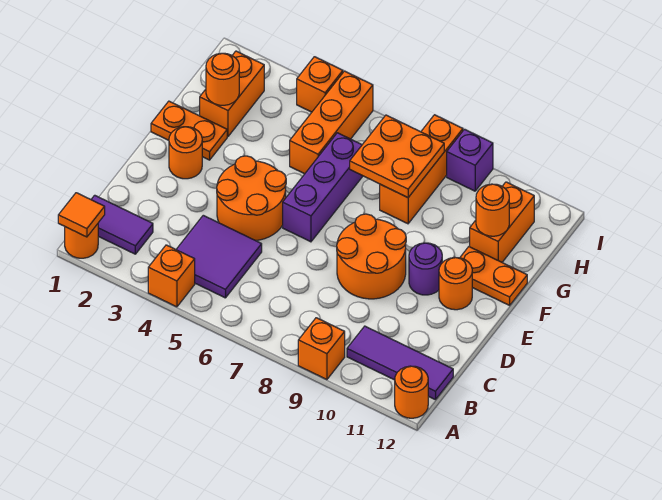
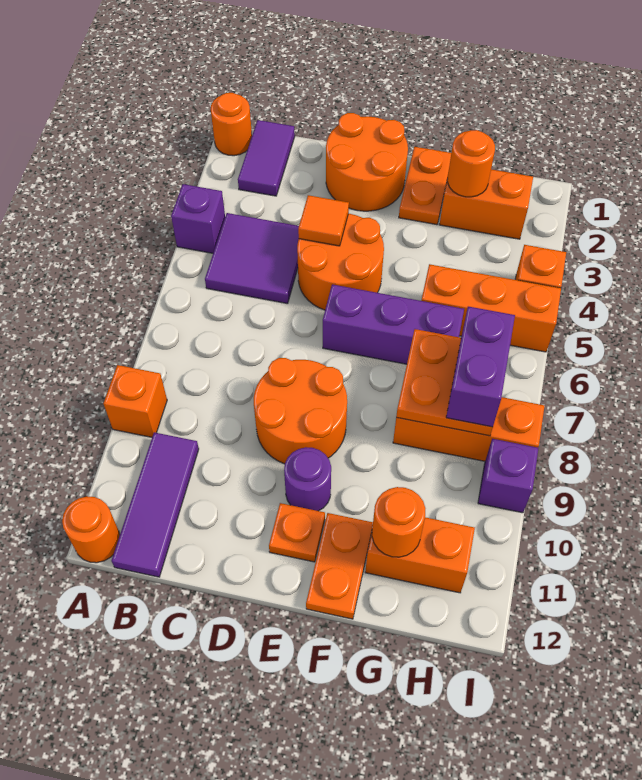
orange tile A1 level 2 -> orange tile D4 level 2
orange brick A4 level 1 -> purple brick A4 level 1
orange round brick E2 level 1 -> orange round brick D1:E2 level 1
orange round brick E11 level 1 -> orange plate E11 level 1
none -> purple brick H7:H8 level 3

